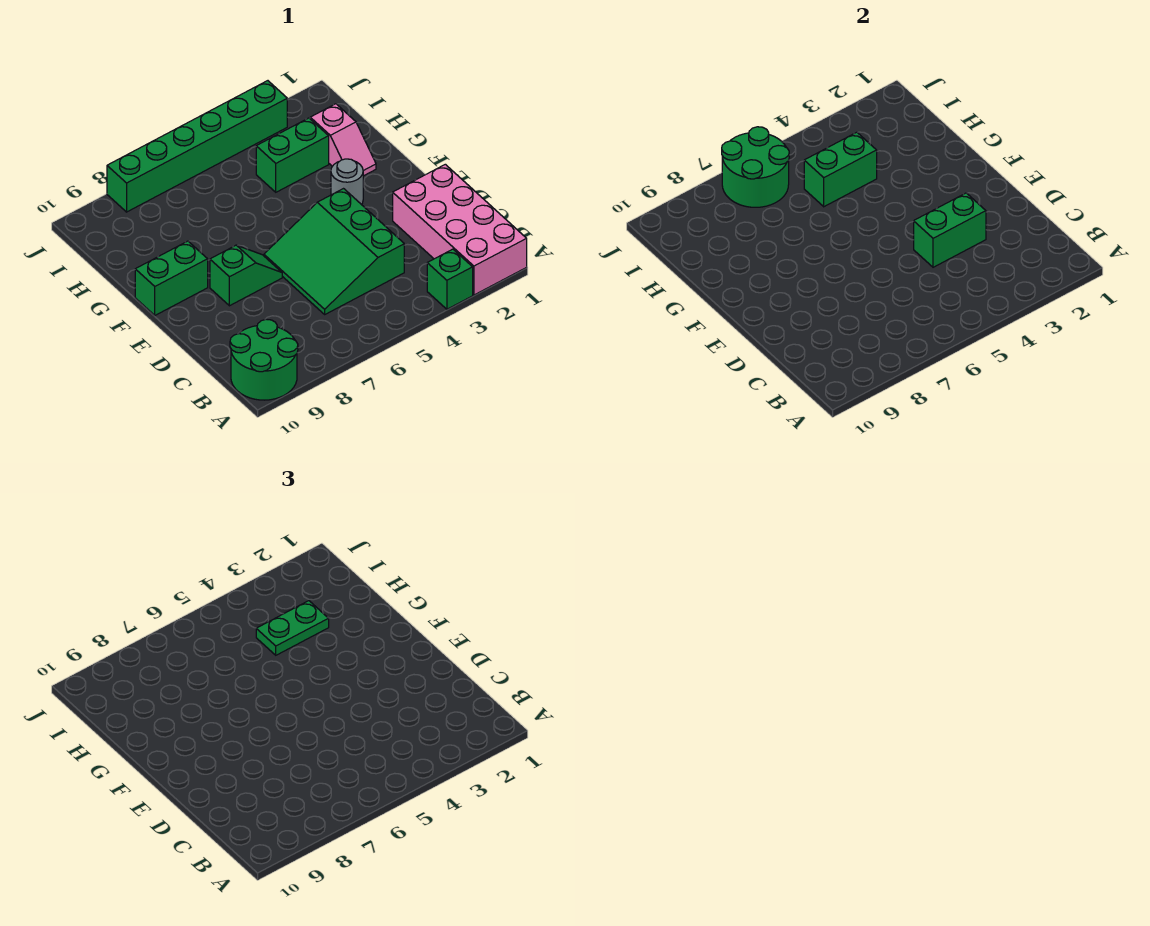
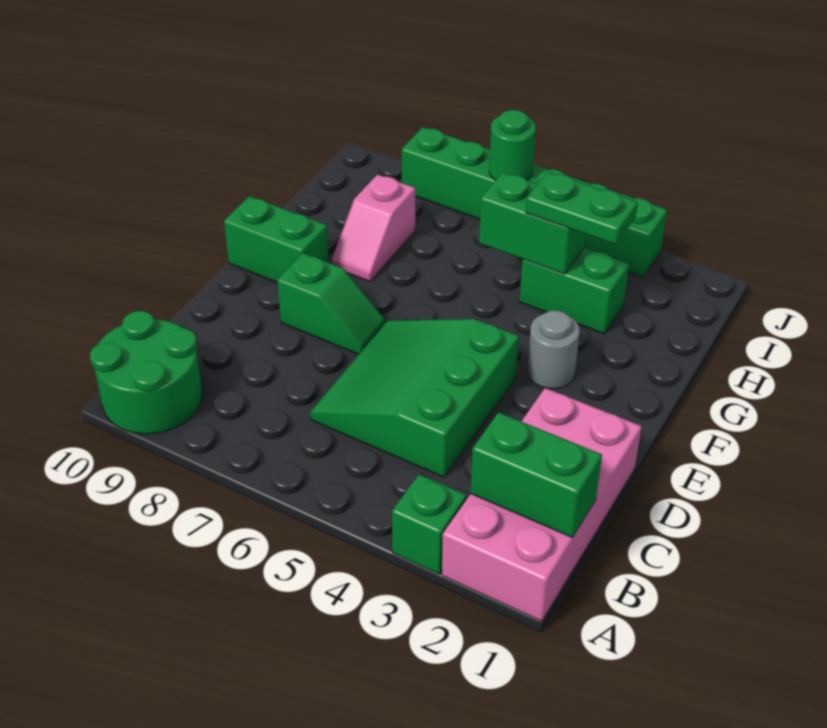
green brick D3:D4 level 2 -> green brick B1:B2 level 2
pink slope G2:H2 level 1 top H -> pink slope G8:H8 level 1 top H
green round brick I6:J7 level 2 -> green round brick J6 level 2

